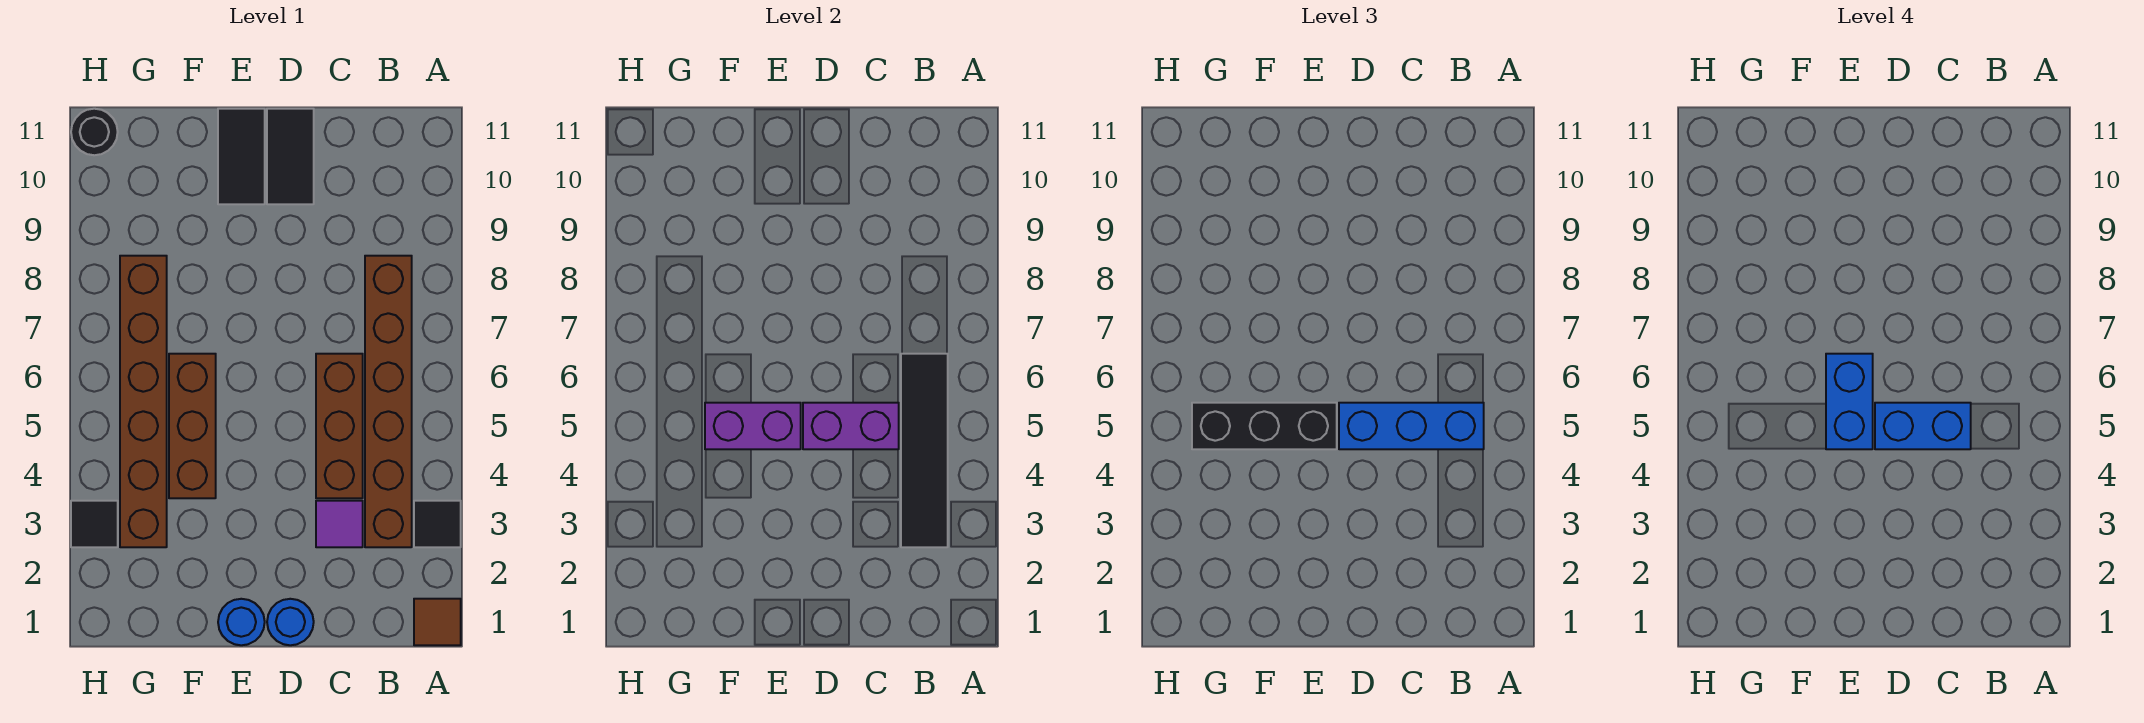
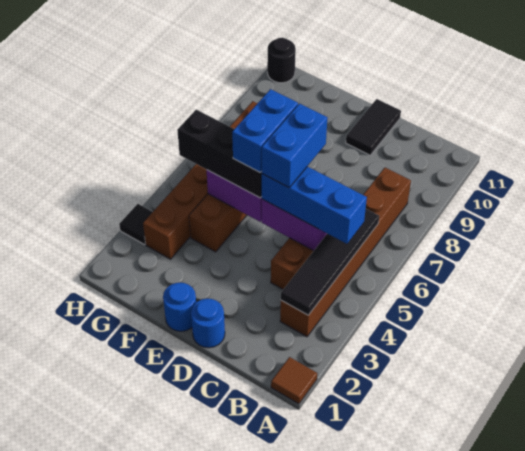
black tile A3 level 1 -> none
purple tile C3 level 1 -> none
blue brick C5:D5 level 4 -> blue brick D5:D6 level 4
black tile E10:E11 level 1 -> none

